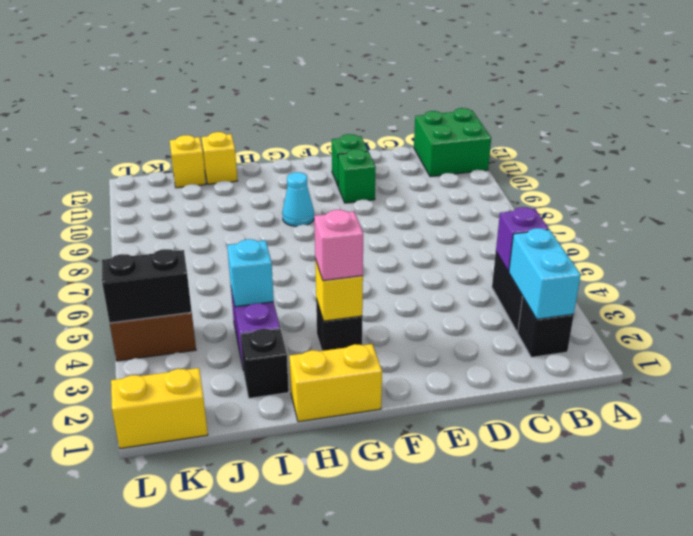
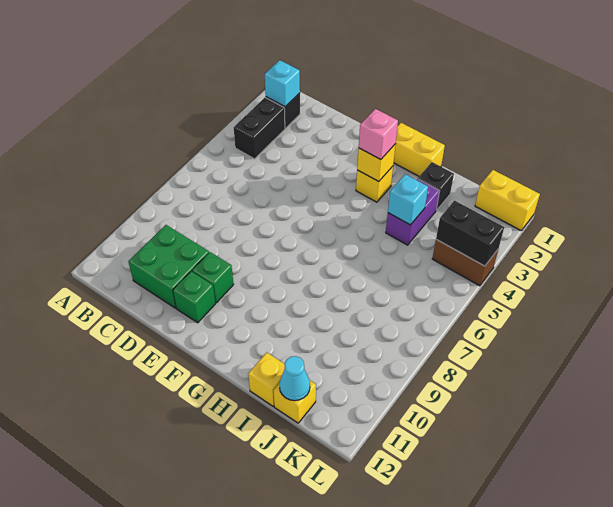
green brick A11:B12 level 1 -> green brick C10:D11 level 1
cyan brick B2:B3 level 2 -> cyan brick B2 level 2
purple brick B4 level 2 -> none
black brick G3 level 1 -> yellow brick G3 level 1
cyan cone G9 level 1 -> cyan cone J12 level 2

